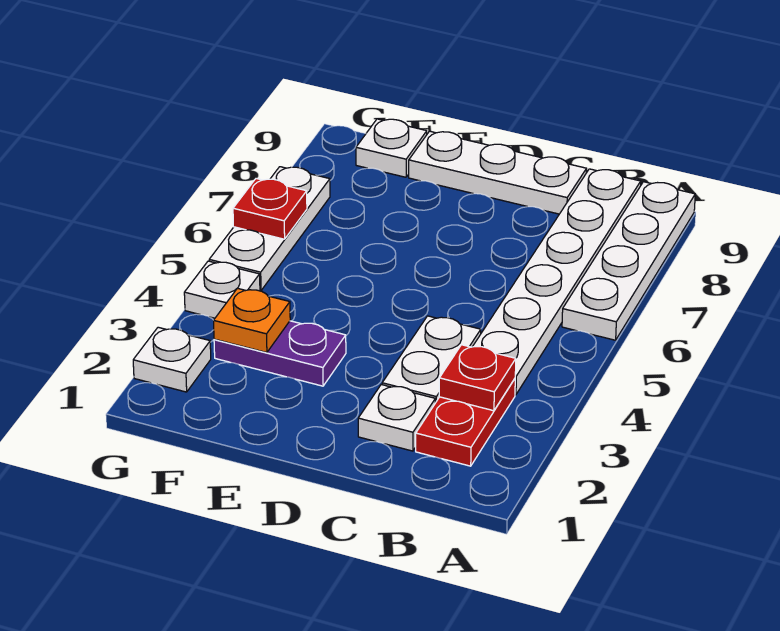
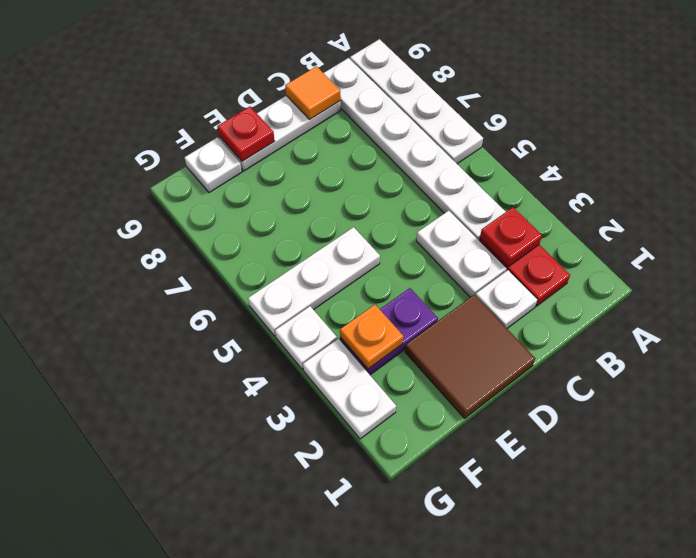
none -> orange tile C9 level 2
none -> brown tile D1:E2 level 1
white plate G2 level 1 -> white plate G2:G3 level 1
white plate G5:G7 level 1 -> white plate E5:G5 level 1
red plate G6 level 2 -> red plate E9 level 2

